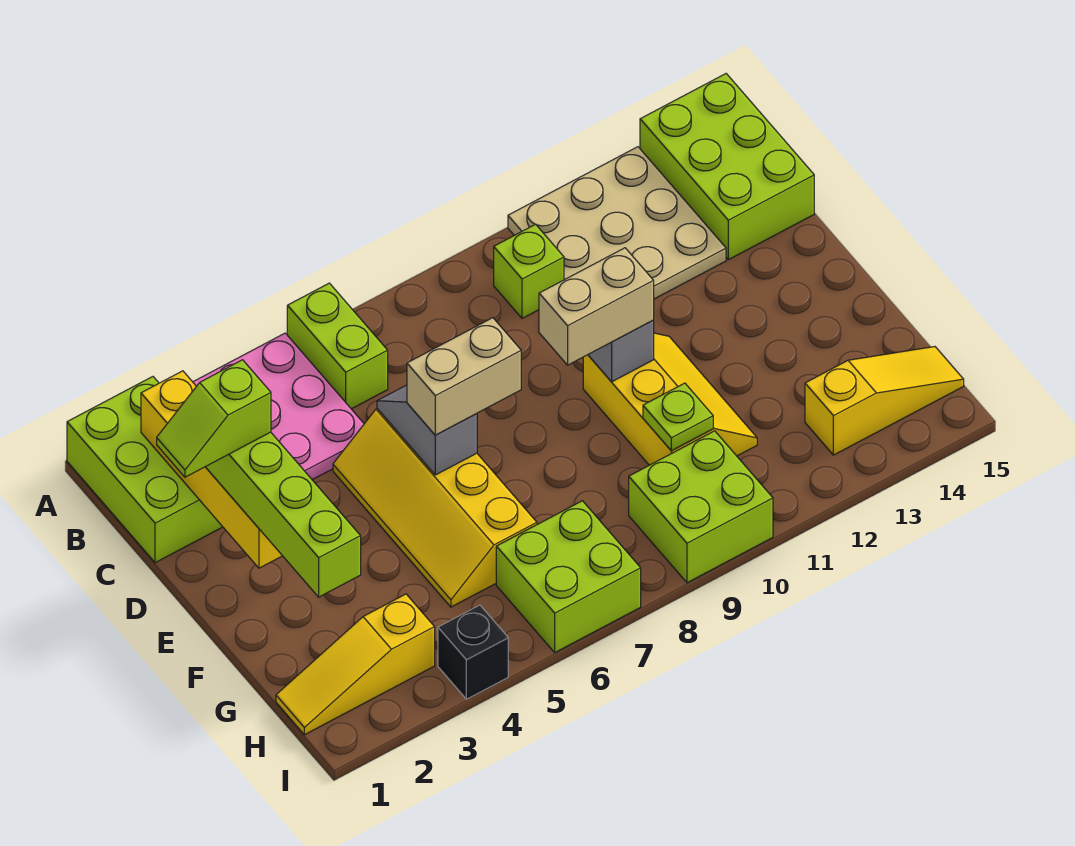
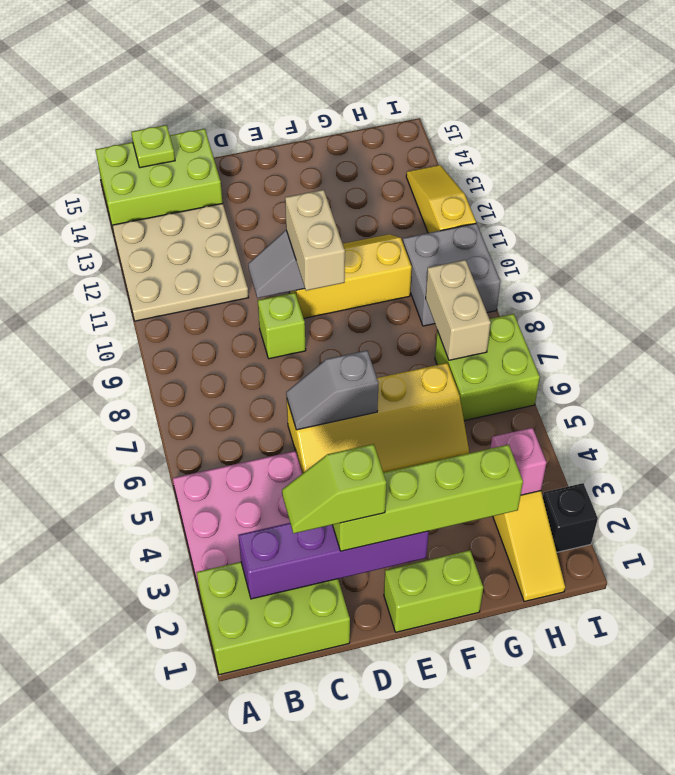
lime brick A6:B6 level 1 -> lime brick E1:F1 level 1
yellow brick B2:E2 level 2 -> purple brick B2:E2 level 2
lime brick B10 level 1 -> lime brick D9 level 1
lime slope D1:D2 level 4 top 2 -> lime slope C2:D2 level 4 top D
tan brick E6:E7 level 3 -> tan brick H7:H8 level 2
lime plate G10 level 2 -> lime plate B15 level 2
none -> pink brick H3 level 2
lime brick H9:I10 level 1 -> grey brick H9:I10 level 1
yellow slope H13:H15 level 1 top 13 -> yellow slope I11:I13 level 1 top 11
black brick I4 level 1 -> black brick I2 level 1

